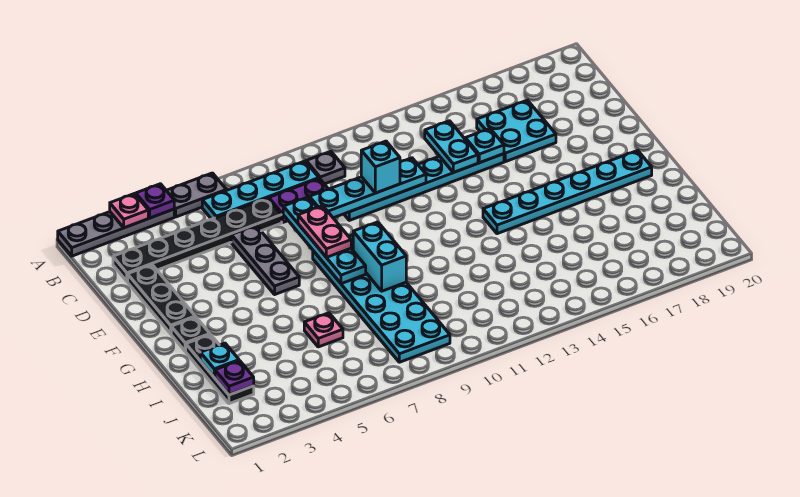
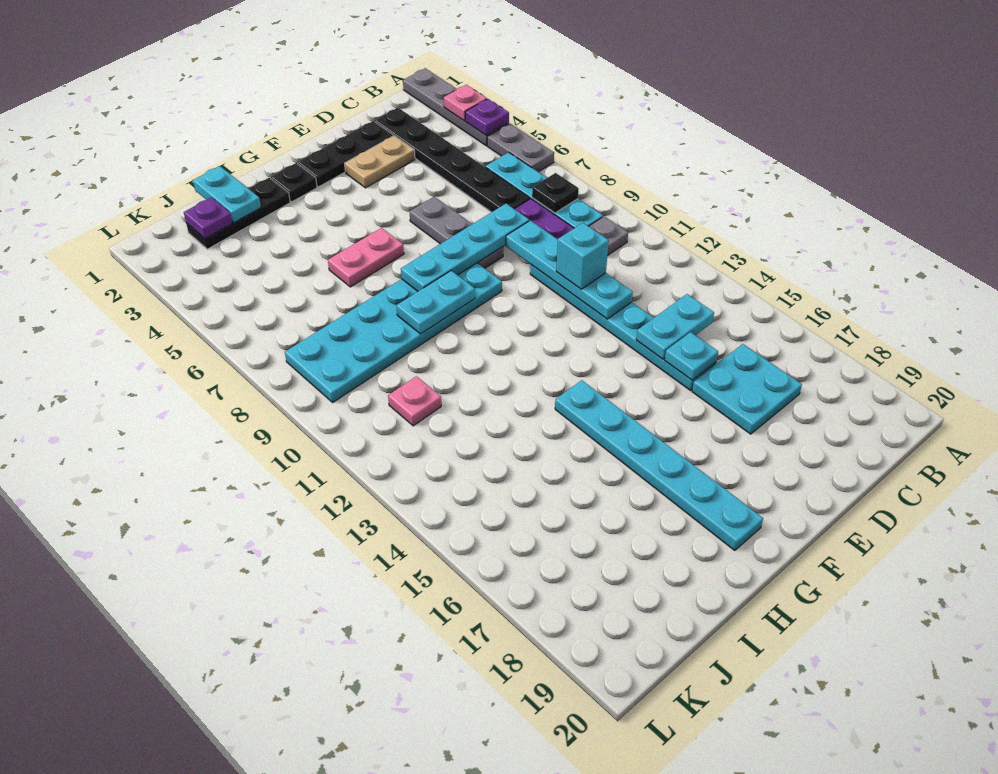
none -> black plate B8 level 2
none -> tan plate D3:E3 level 1
grey plate D6:F6 level 1 -> grey plate E6:E8 level 1
pink plate E8:F8 level 3 -> pink plate G6:H6 level 1
cyan brick G9:H9 level 2 -> cyan plate G9:H9 level 2
cyan plate I2 level 2 -> cyan plate I1:I2 level 2
pink plate I6 level 1 -> pink plate J11 level 1

